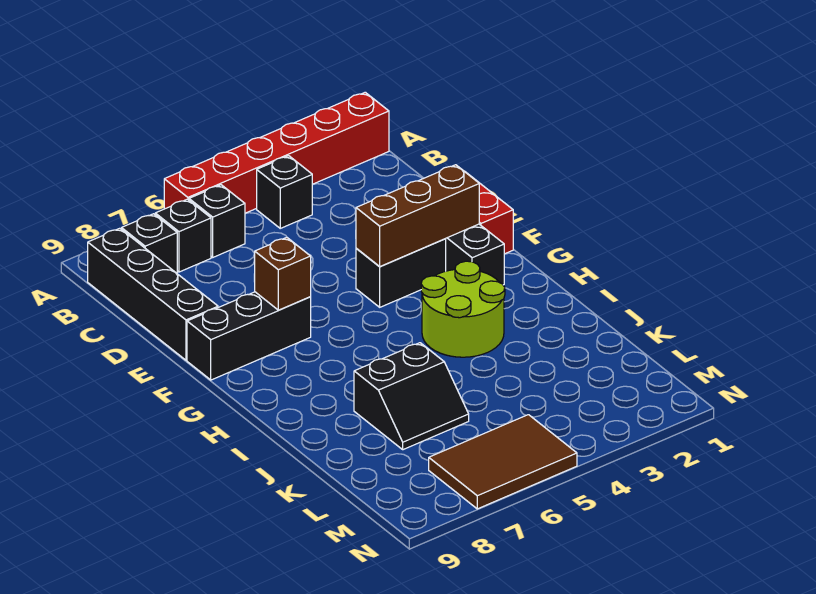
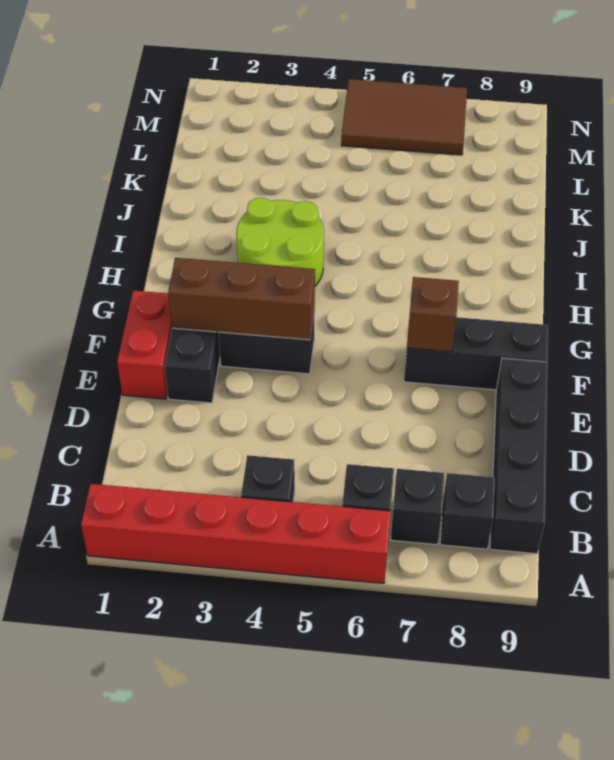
black slope J6:K7 level 1 top J -> none

